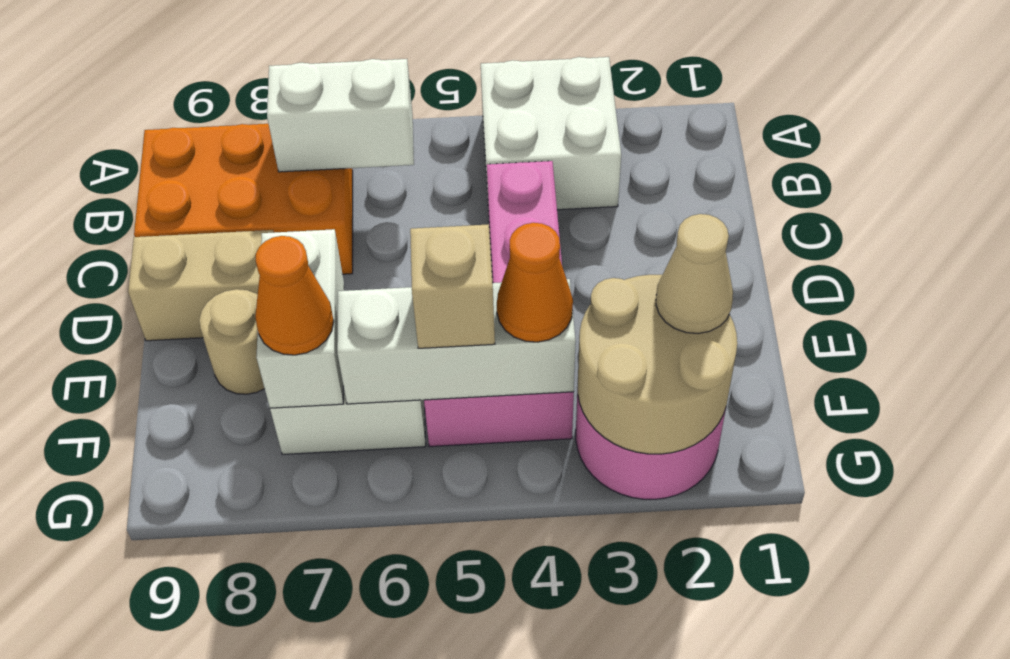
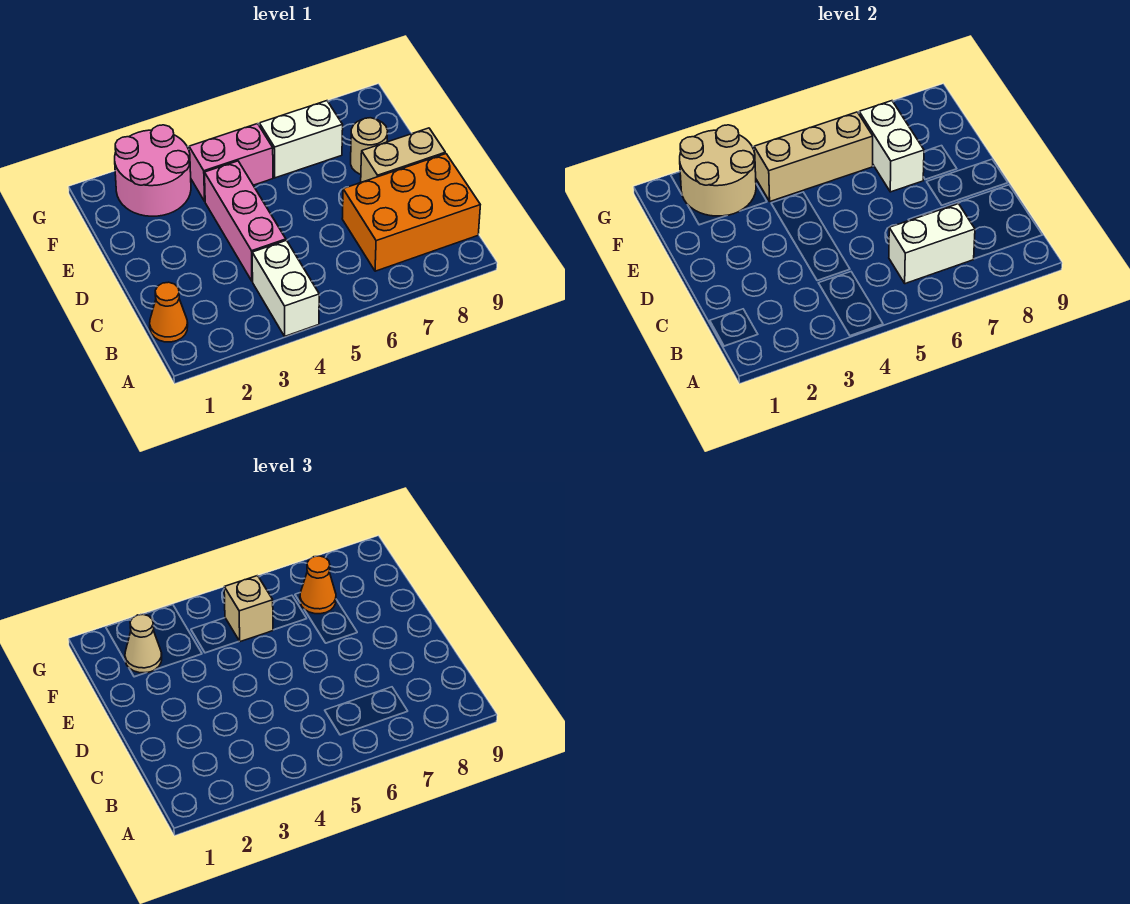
white brick A3:B4 level 1 -> white brick A4:B4 level 1
white brick F4:F6 level 2 -> tan brick F4:F6 level 2
orange cone F4 level 3 -> orange cone B1 level 1

